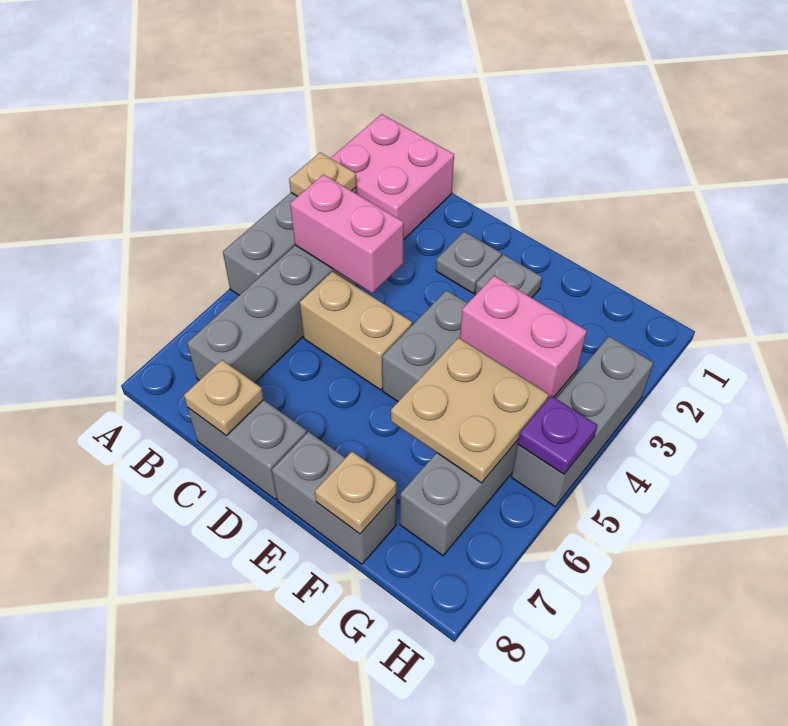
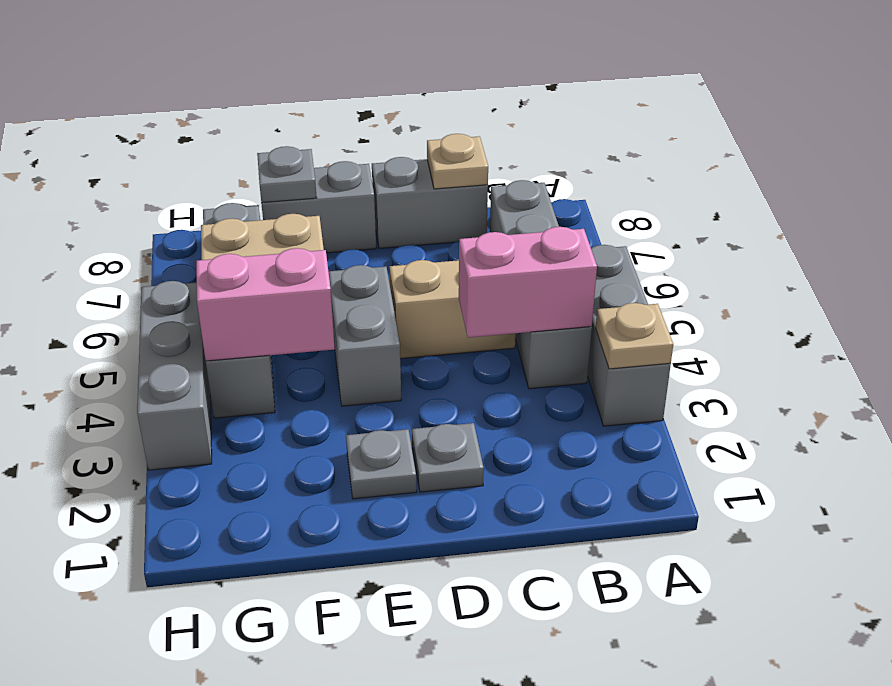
pink brick A1:B2 level 1 -> none
tan plate F8 level 2 -> grey plate F8 level 2
purple plate H5 level 2 -> none

